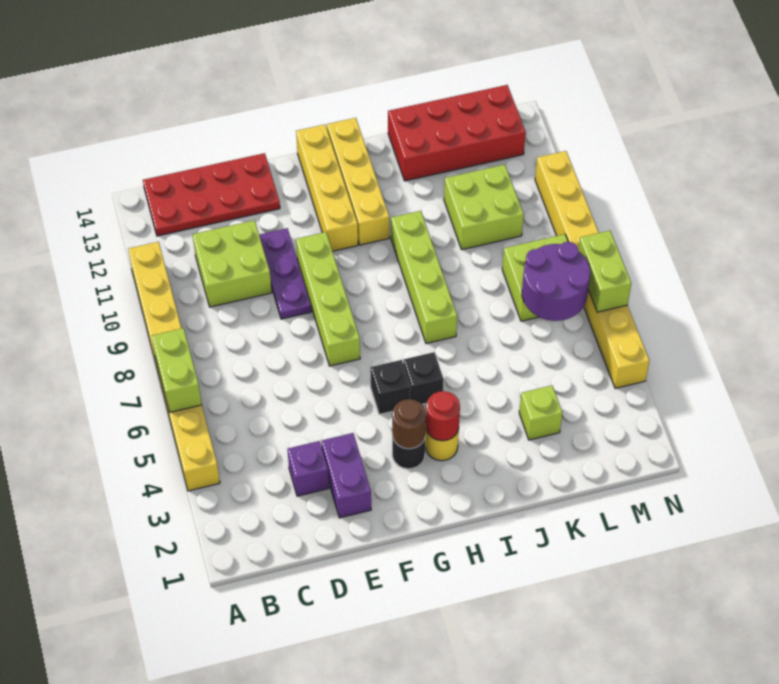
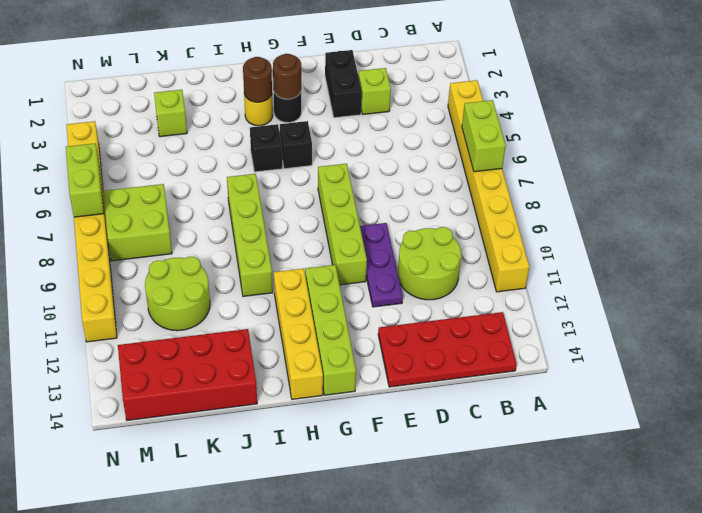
lime brick C10:D11 level 1 -> lime round brick C10:D11 level 1
purple brick D3 level 1 -> lime brick D3 level 1
purple brick E2:E3 level 1 -> black brick E2:E3 level 1
yellow brick G11:G14 level 1 -> lime brick G11:G14 level 1
red round brick H3 level 2 -> brown round brick H3 level 2
lime brick K10:L11 level 1 -> lime round brick K10:L11 level 1
purple round brick L6:M7 level 2 -> none

